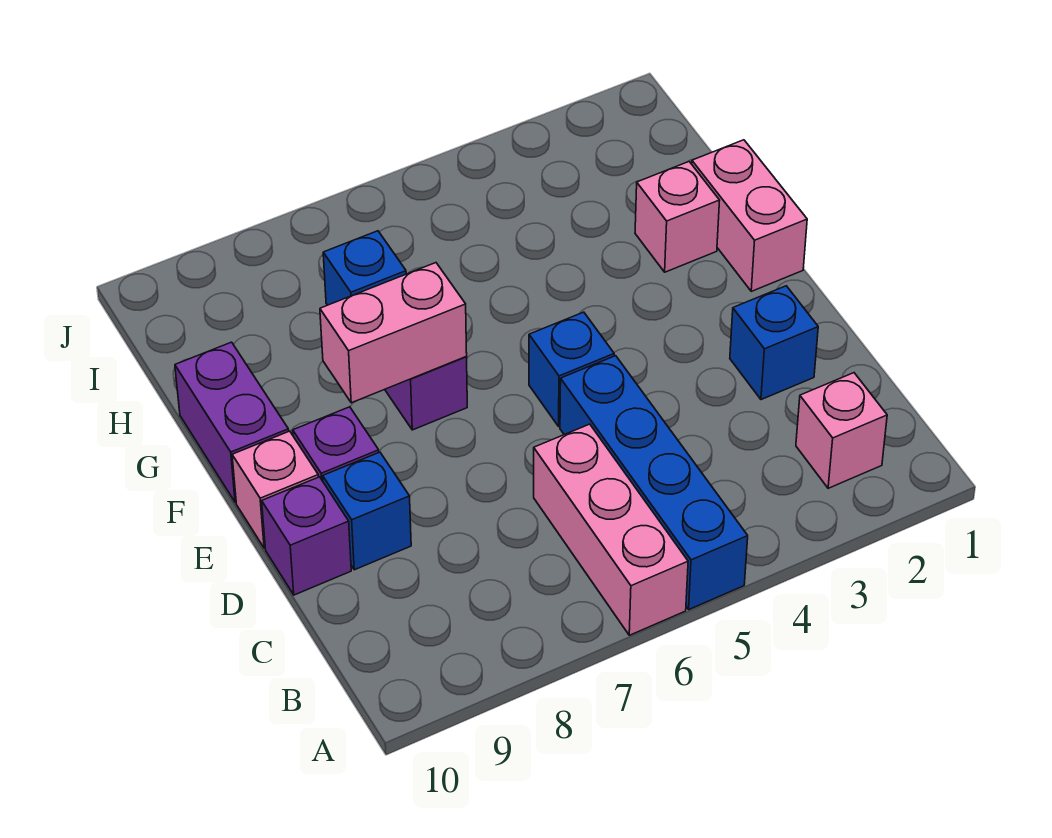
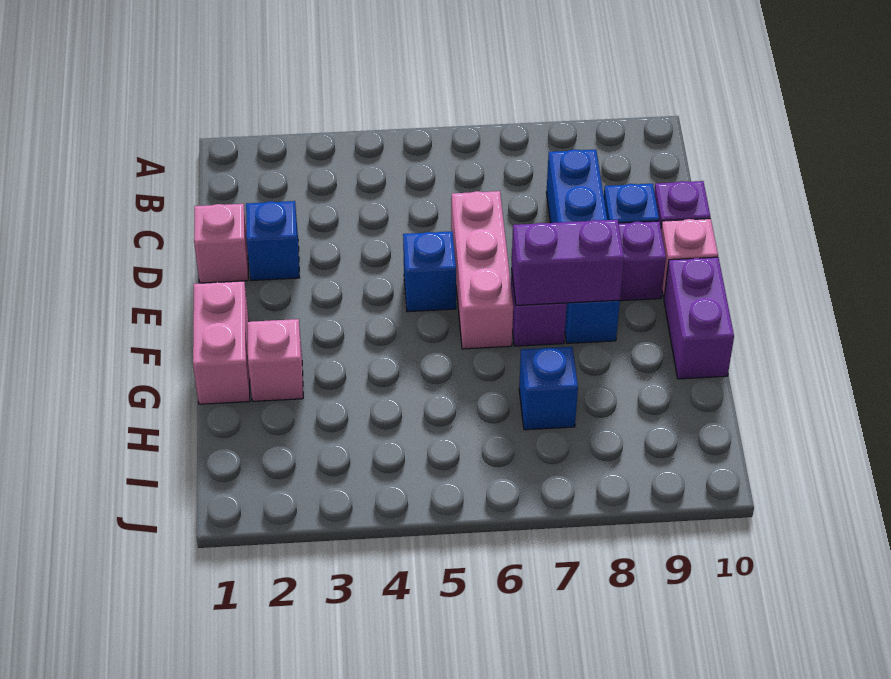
blue brick A5:D5 level 1 -> blue brick C8:F8 level 1
pink brick A6:C6 level 1 -> pink brick D6:F6 level 1
pink brick B2 level 1 -> pink brick D1 level 1
pink brick F7:F8 level 2 -> purple brick F7:F8 level 2

